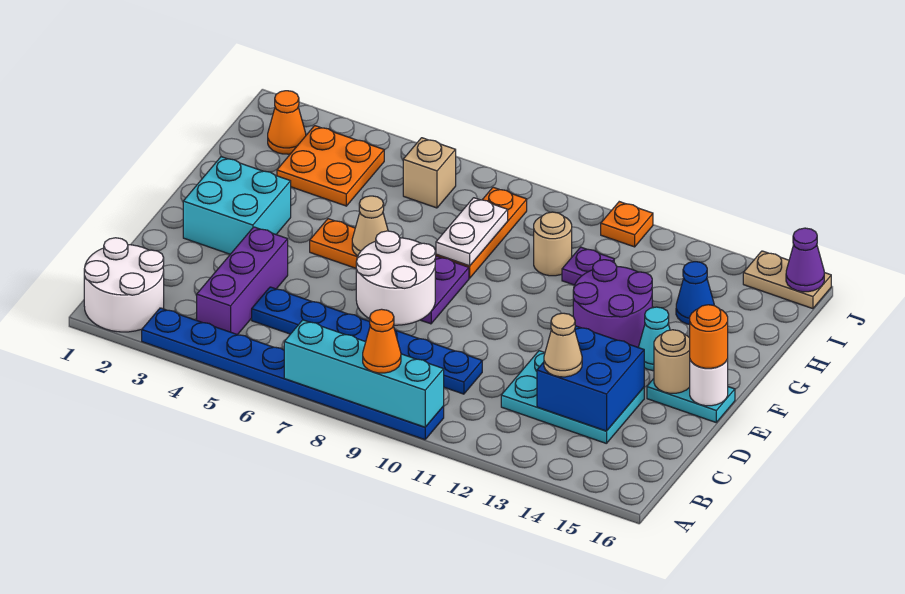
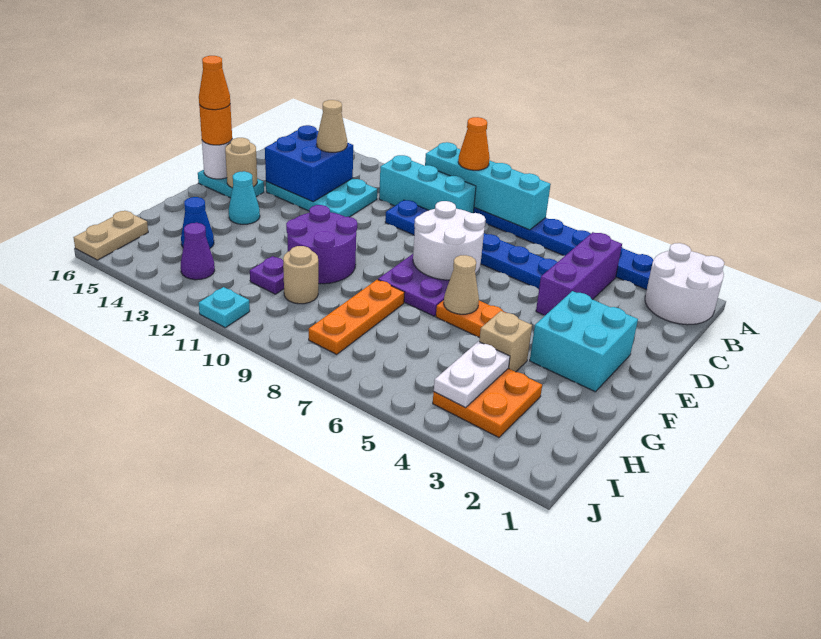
none -> cyan brick B9:B11 level 1
purple round brick F12:G13 level 1 -> purple round brick F10:G11 level 1
white plate G8:H8 level 2 -> white plate H4:I4 level 2
orange cone I2 level 1 -> orange cone E16 level 4
tan brick I6 level 1 -> tan brick G4 level 1
orange plate J11 level 1 -> cyan plate J11 level 1
tan plate J15:J16 level 1 -> tan plate I16:J16 level 1
purple cone J16 level 2 -> purple cone I13 level 1

